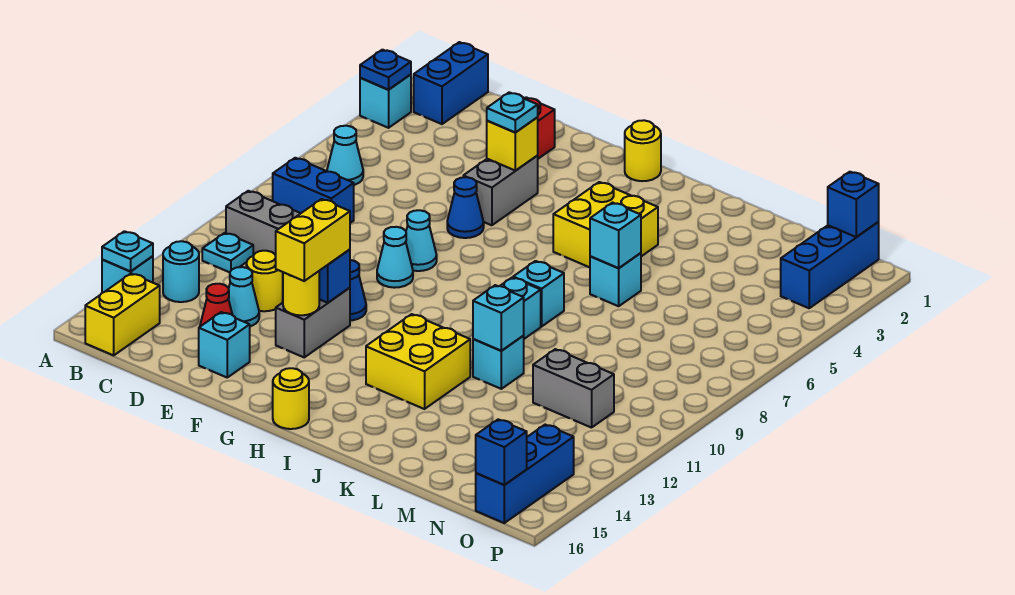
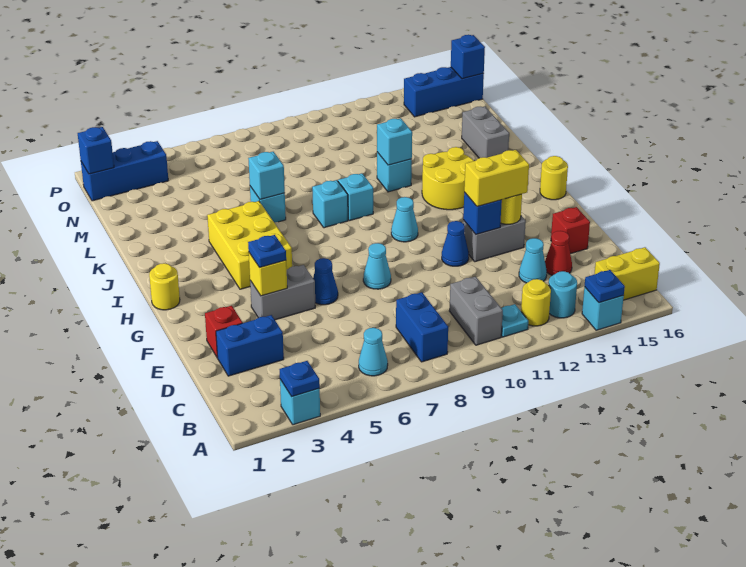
cyan plate A14 level 2 -> blue plate A14 level 2
blue brick B1:B2 level 1 -> blue brick D2:D3 level 1
yellow round brick D12 level 1 -> yellow round brick B12 level 1
cyan brick E15 level 1 -> red brick E15 level 1
cyan plate F4 level 3 -> blue plate F4 level 3
cyan cone F9 level 1 -> cyan cone H10 level 1
yellow brick I4:J5 level 1 -> yellow brick H4:J5 level 1
yellow brick I12:J13 level 1 -> yellow round brick I12:J13 level 1
grey brick M11:N11 level 1 -> grey brick K15:L15 level 1

